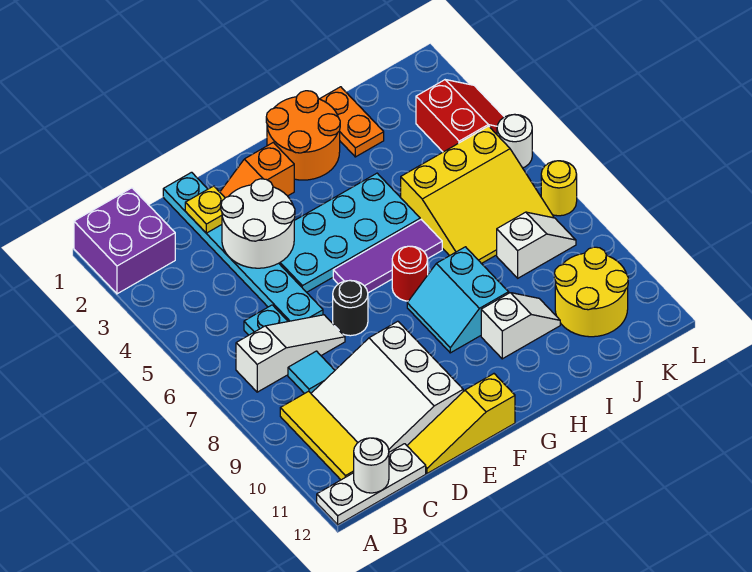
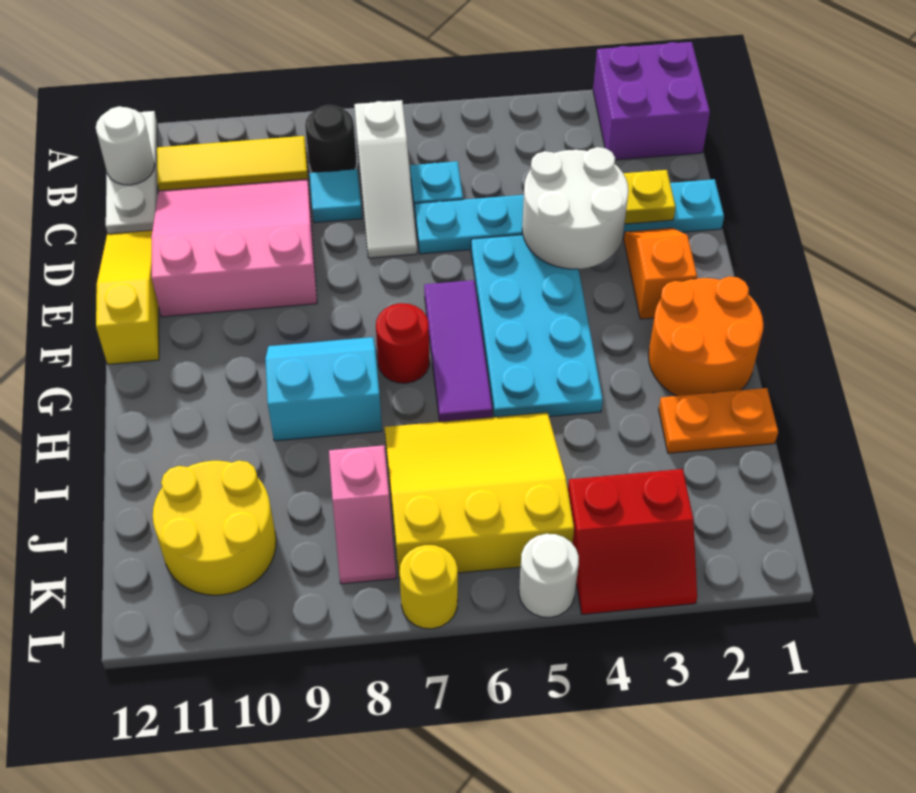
white slope C9:E11 level 1 top E -> pink slope C9:E11 level 1 top E
black round brick E7 level 1 -> black round brick B8 level 1
white slope H10:I10 level 1 top H -> none
yellow slope I5:K7 level 1 top 5 -> yellow slope I5:K7 level 1 top K
white slope J8:K8 level 1 top J -> pink slope J8:K8 level 1 top J

